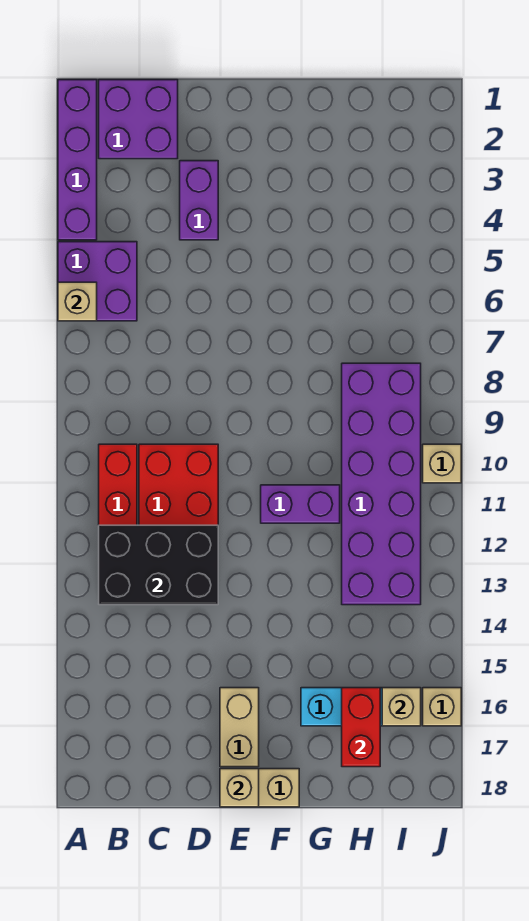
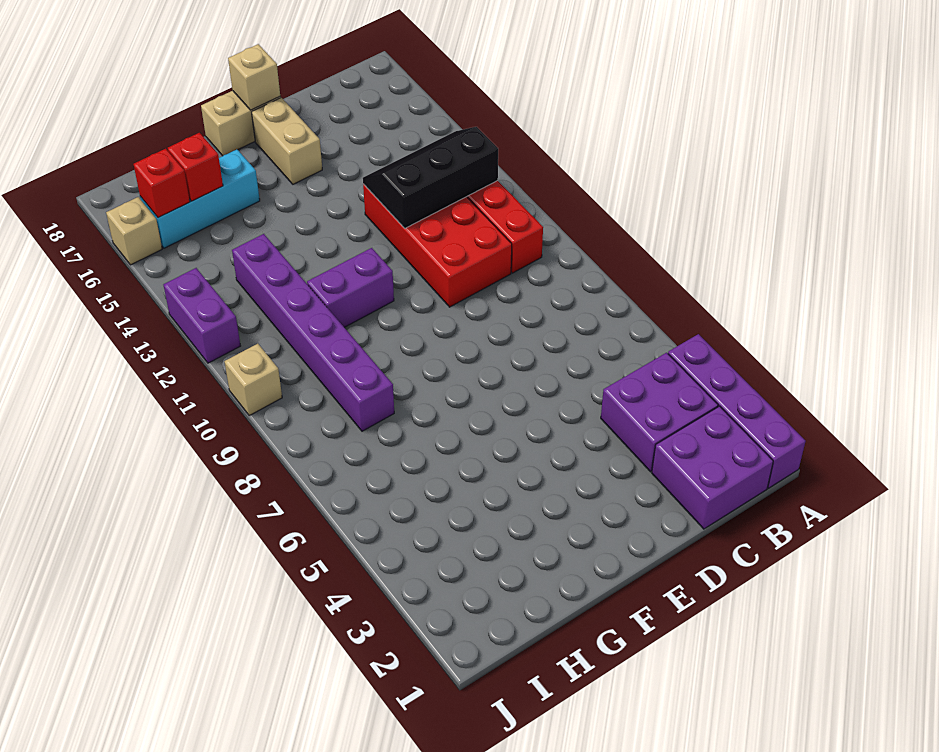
purple brick A5:B6 level 1 -> purple brick B3:C4 level 1
tan brick A6 level 2 -> none
black brick B12:D13 level 2 -> black slope B12:D13 level 2 top 12
purple brick D3:D4 level 1 -> purple brick J12:J13 level 1
purple brick H8:I13 level 1 -> purple brick H8:H13 level 1
red brick H16:H17 level 2 -> red brick H16 level 2
tan brick I16 level 2 -> red brick I16 level 2

